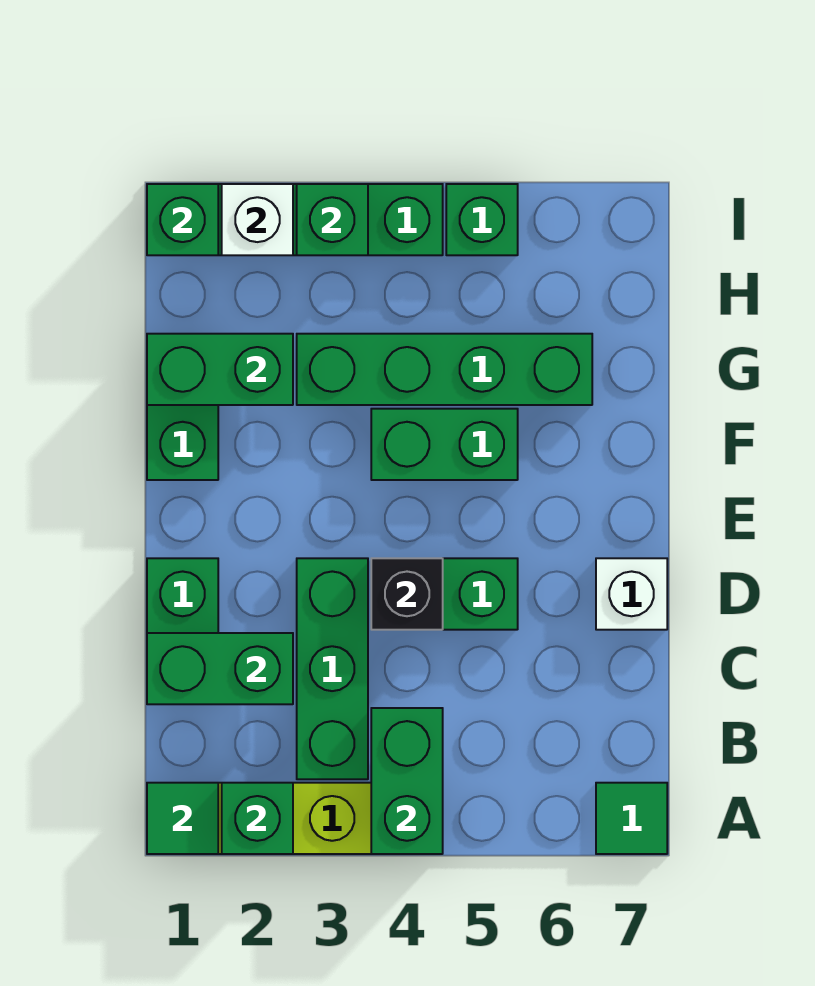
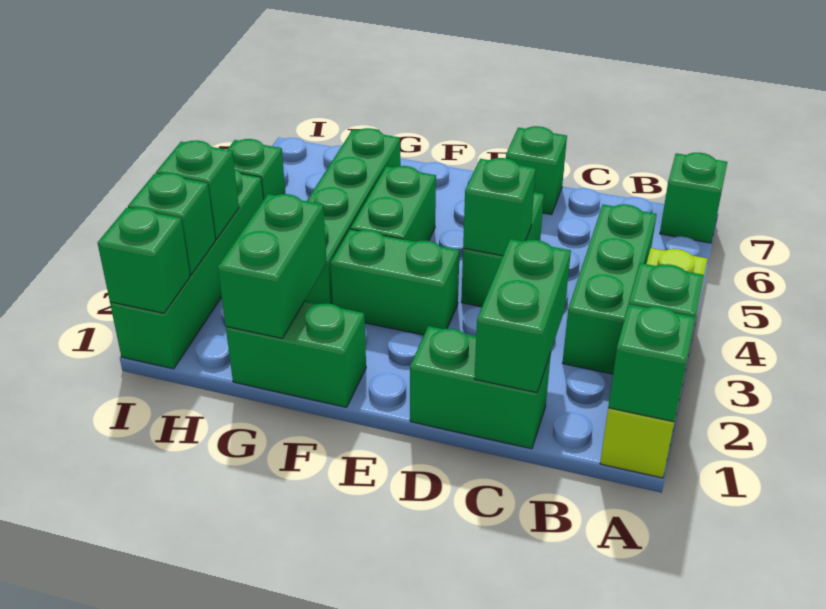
green tile A1 level 2 -> green brick A1 level 2
green brick A4:B4 level 2 -> green brick E3:F3 level 1
green tile A7 level 1 -> green brick A7 level 1
green brick B3:D3 level 1 -> green brick B3:B5 level 1
black brick D4 level 2 -> green brick D4 level 2
white brick D7 level 1 -> green brick D7 level 1
white brick I2 level 2 -> green brick I2 level 2

